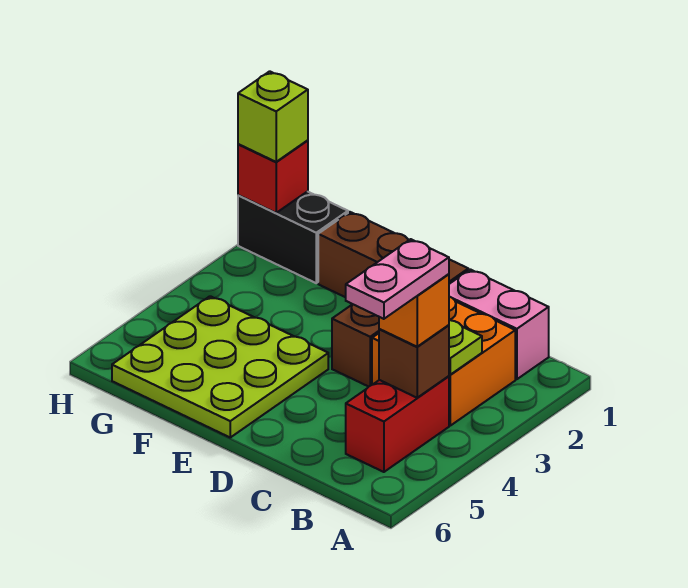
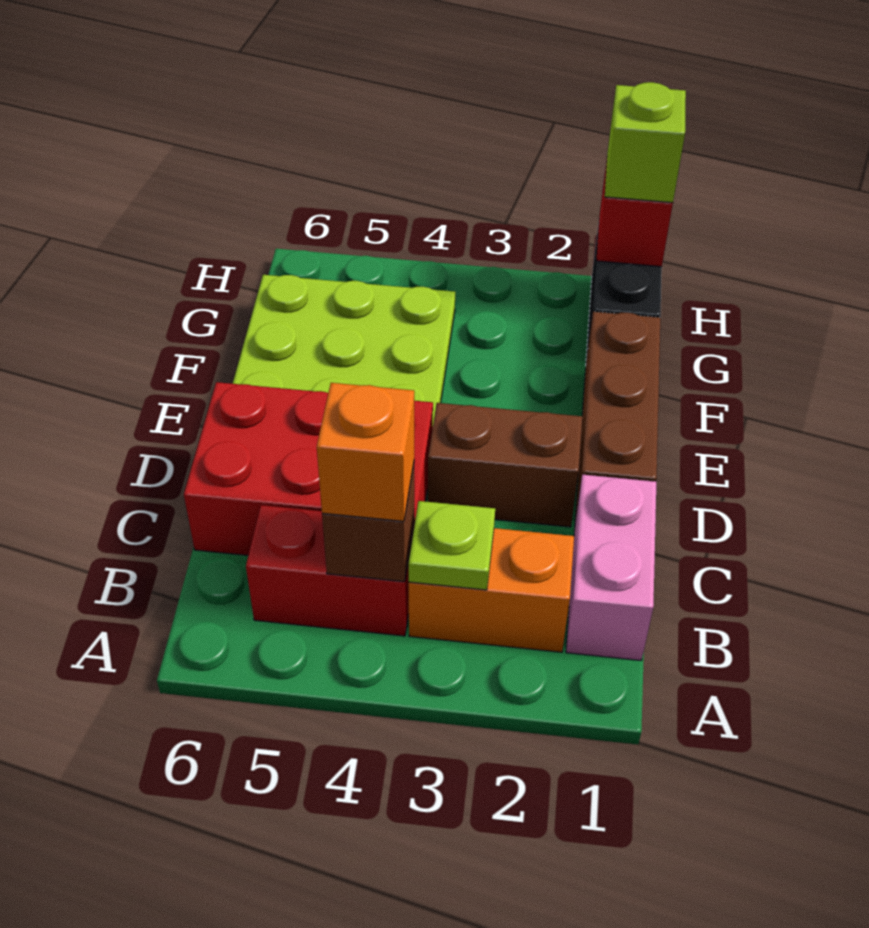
orange brick B2:C3 level 1 -> orange brick B2:B3 level 1
pink plate B4:B5 level 4 -> none
none -> red brick C4:D6 level 1

